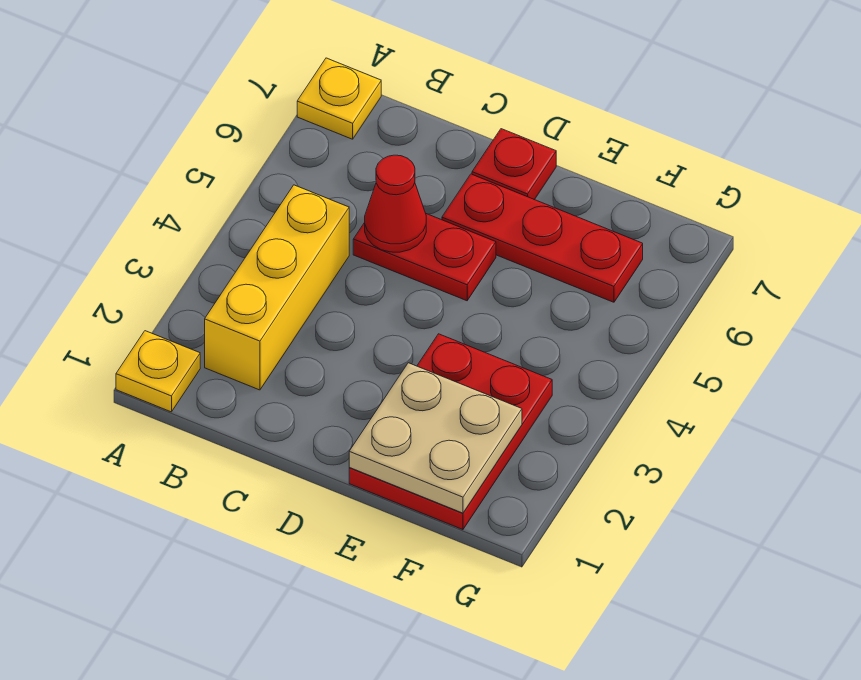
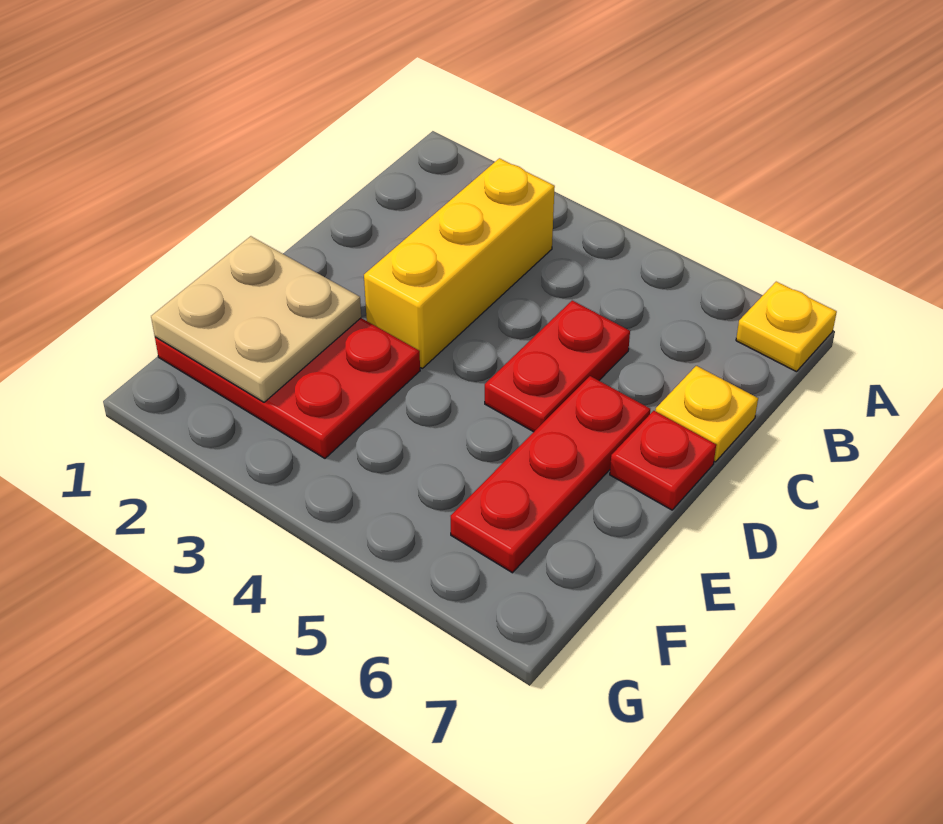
yellow plate A1 level 1 -> yellow plate C7 level 1
yellow brick B2:B4 level 1 -> yellow brick B3:D3 level 1
red cone C5 level 2 -> none

